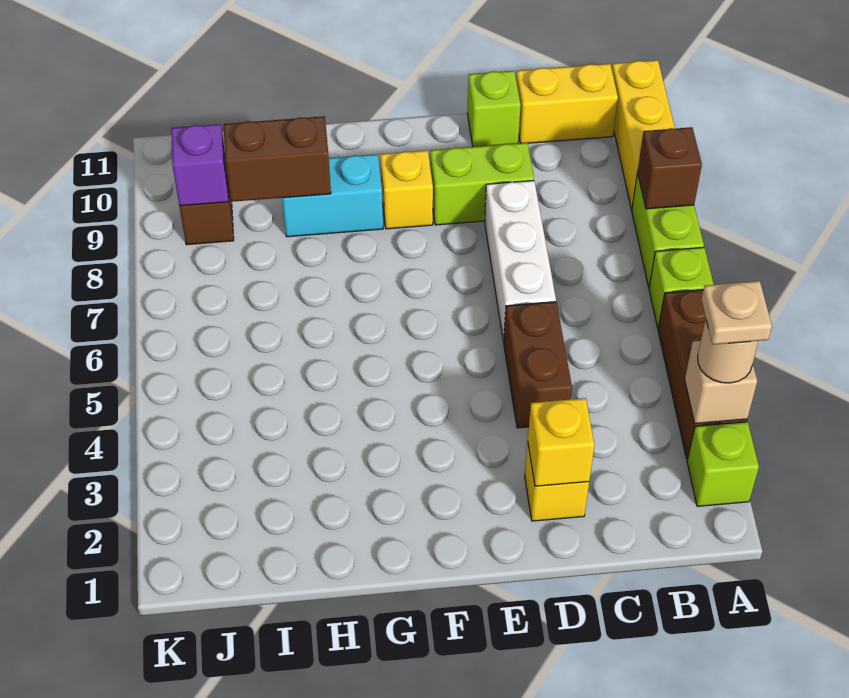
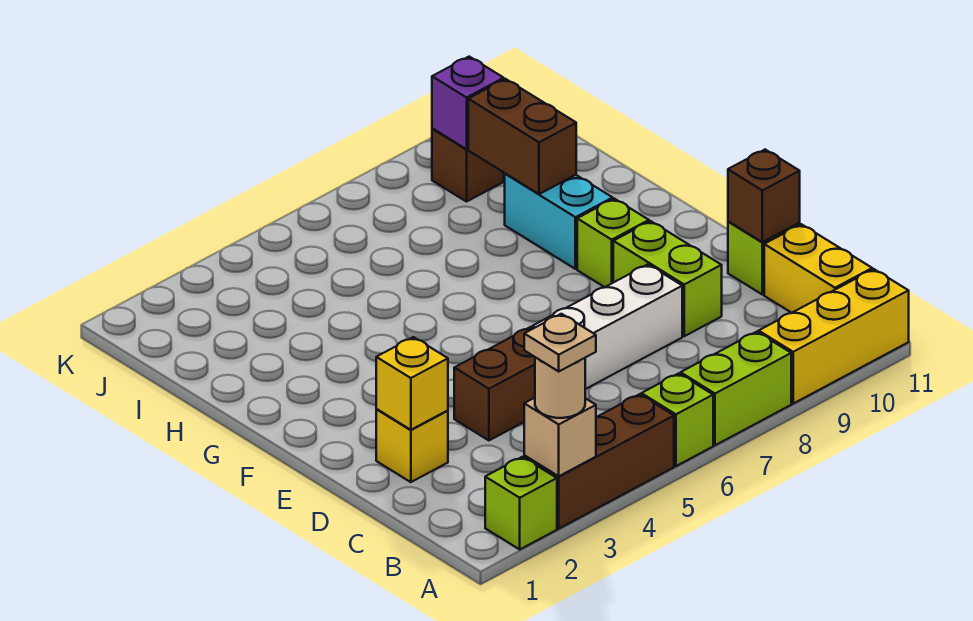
brown brick A8 level 2 -> brown brick D11 level 2
yellow brick F9 level 1 -> lime brick F9 level 1

